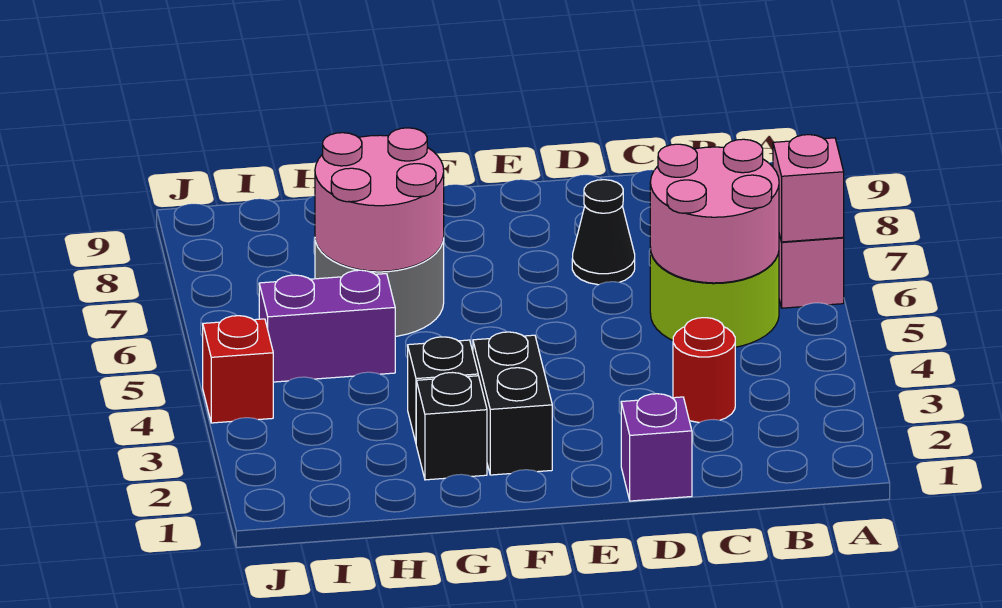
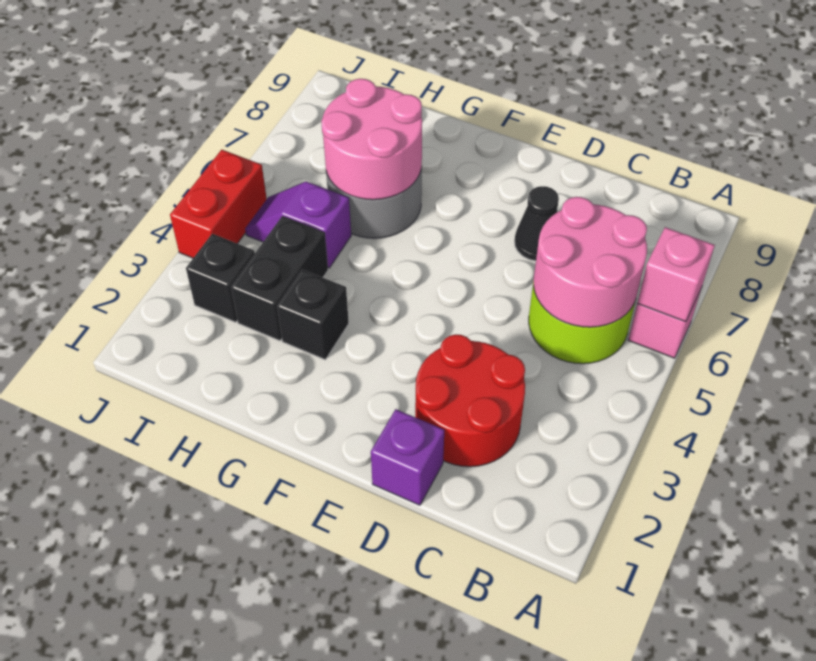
red round brick C3 level 1 -> red round brick C2:D3 level 1
black brick F2:F3 level 1 -> black brick H3:H4 level 1
black brick G2 level 1 -> black brick I3 level 1
purple brick H5:I5 level 1 -> purple slope H5:I5 level 1 top H
red brick J4 level 1 -> red brick J4:J5 level 1

